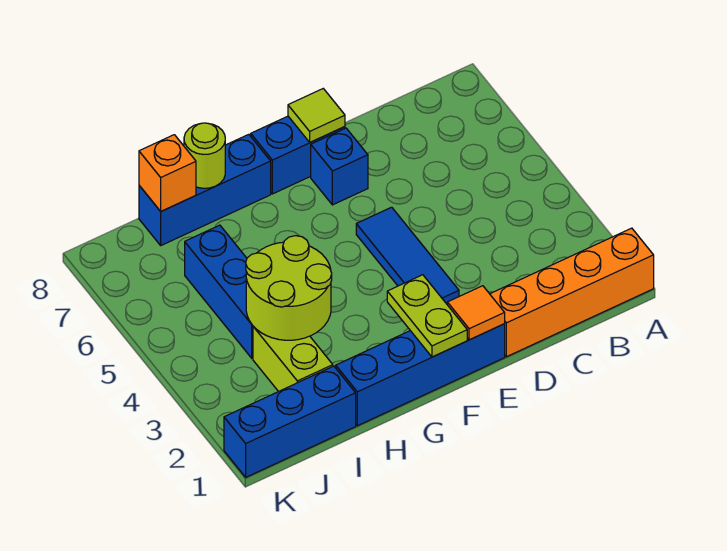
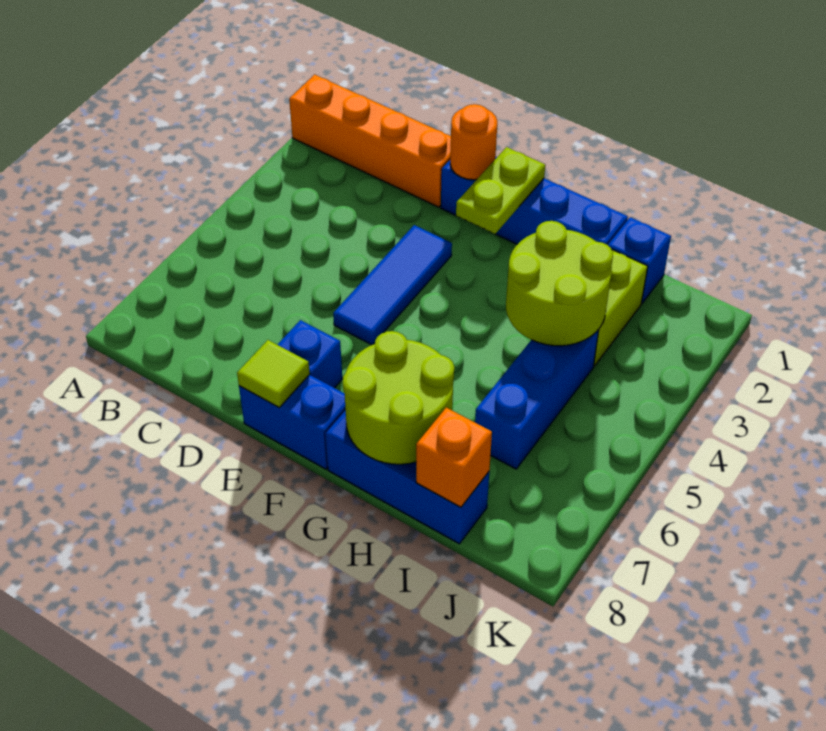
orange tile E1 level 2 -> orange round brick E1 level 2
lime round brick H8 level 2 -> lime round brick G7:H8 level 2
blue brick I1:K1 level 1 -> blue brick I1 level 1

